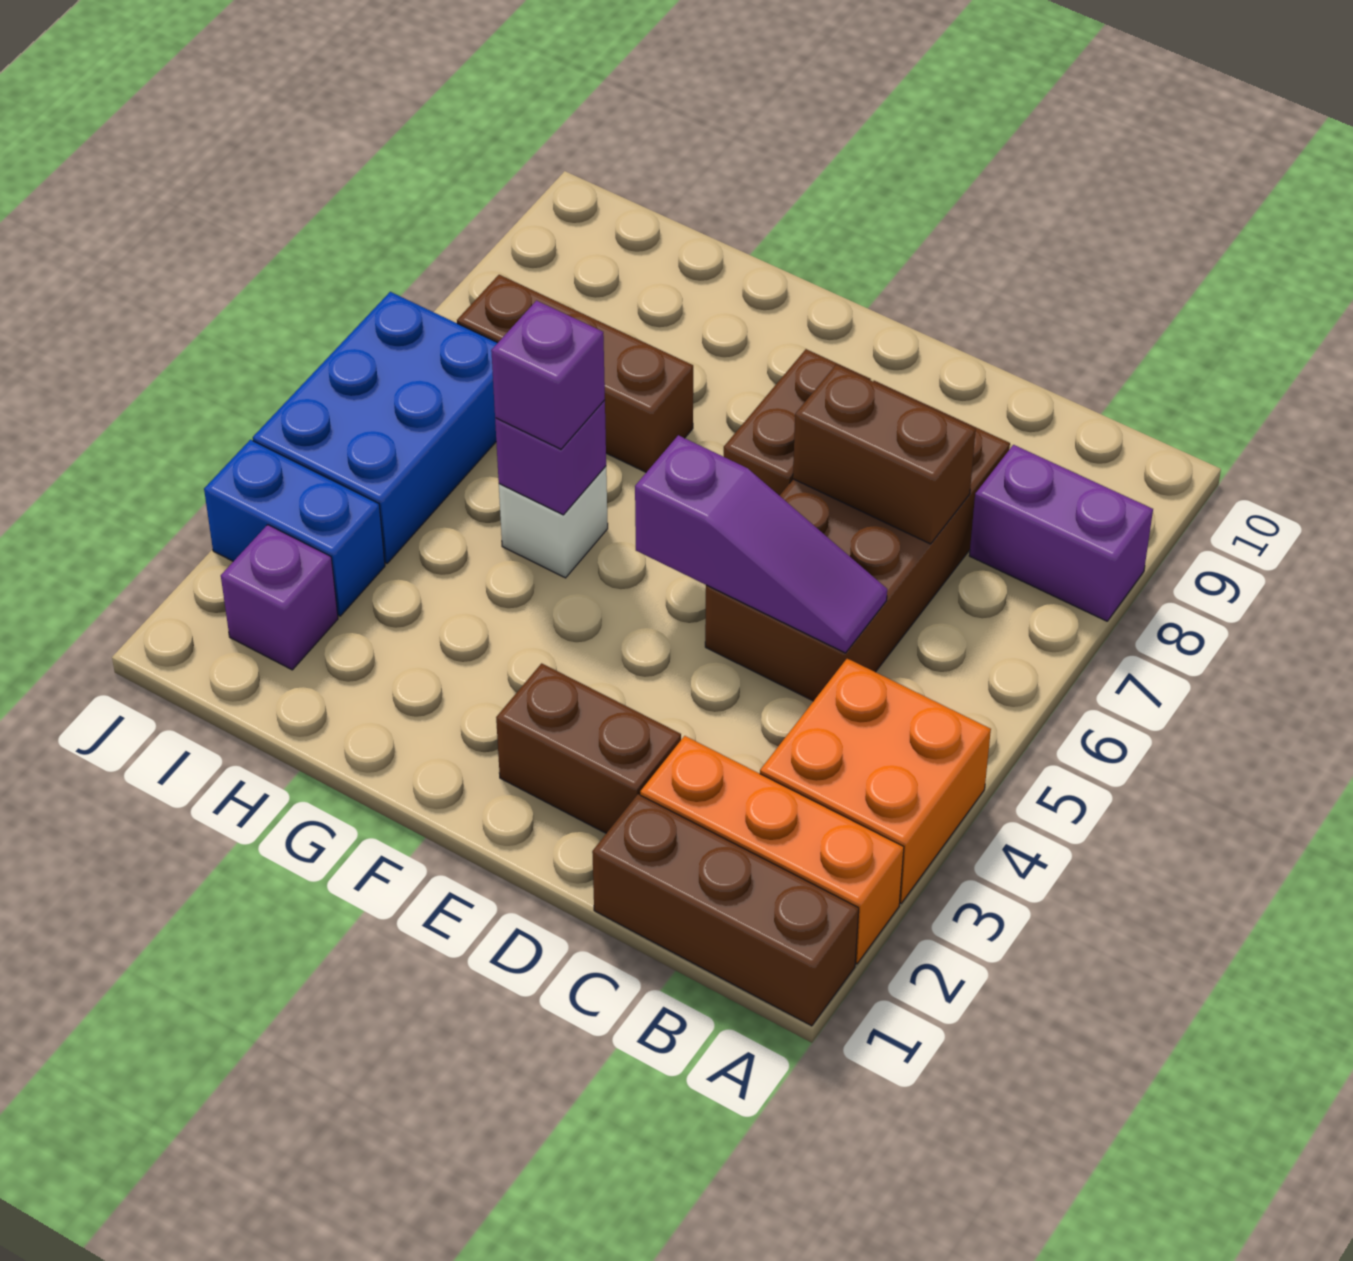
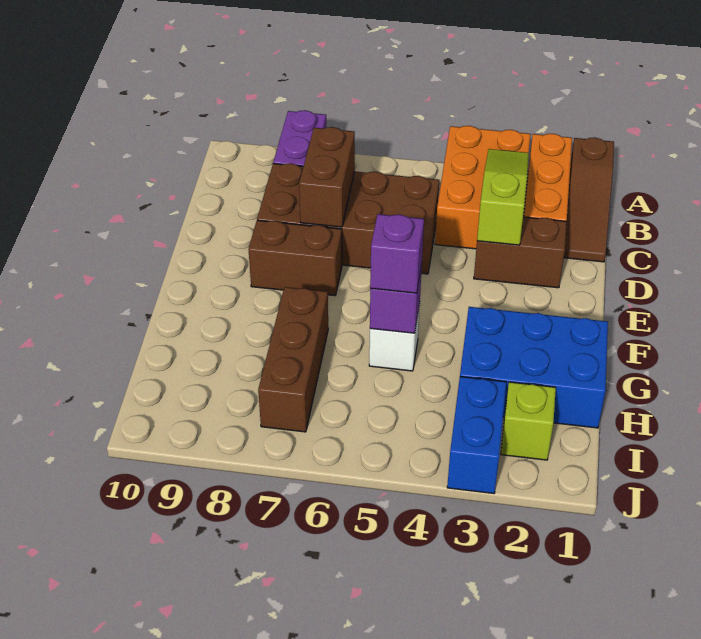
brown brick A1:C1 level 1 -> brown slope A1:C1 level 1 top A
orange brick A3:B4 level 1 -> orange brick A3:C4 level 1
none -> lime slope B3:D3 level 2 top D
purple slope C5:E5 level 2 top E -> none
brown brick D2:E2 level 1 -> brown brick D2:D3 level 1
purple brick I2 level 1 -> lime brick I2 level 1
blue brick I4:J6 level 1 -> blue brick G1:H3 level 1

